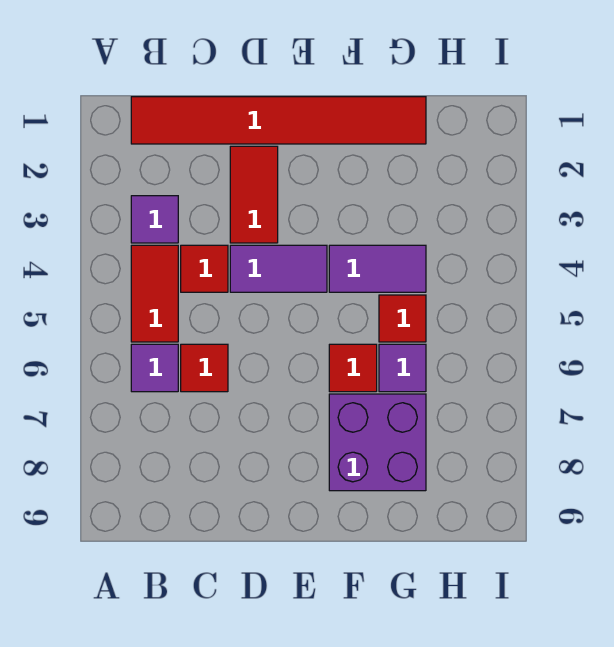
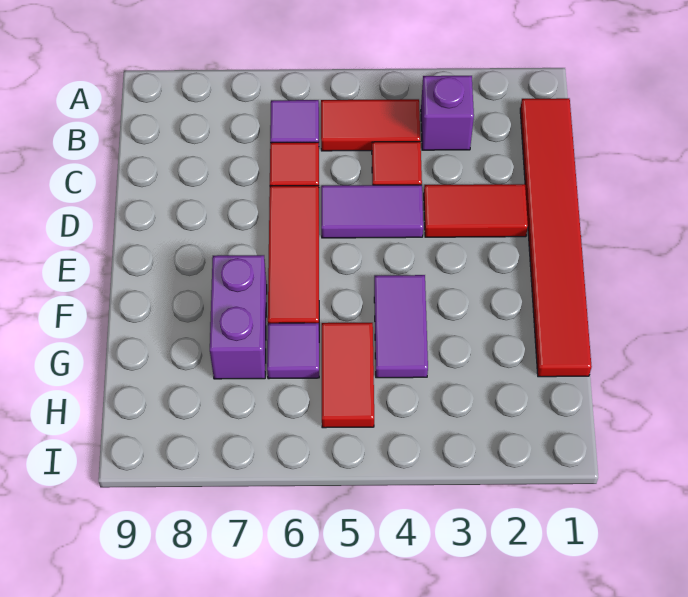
purple tile B3 level 1 -> purple brick B3 level 1
purple tile D4:E4 level 1 -> purple tile D4:D5 level 1
red tile F6 level 1 -> red tile D6:F6 level 1
purple brick F7:G8 level 1 -> purple brick F7:G7 level 1
red tile G5 level 1 -> red tile G5:H5 level 1

